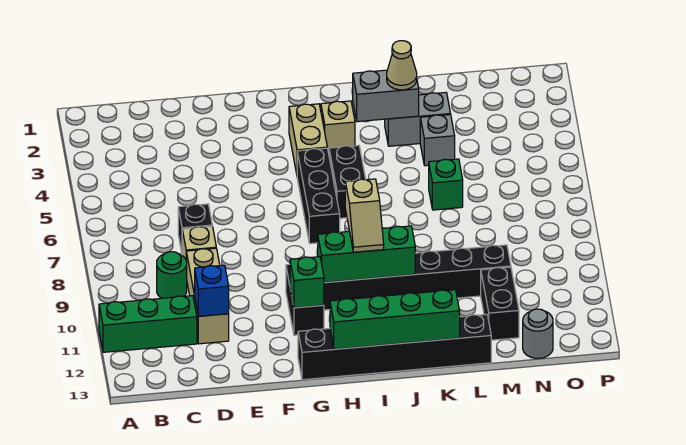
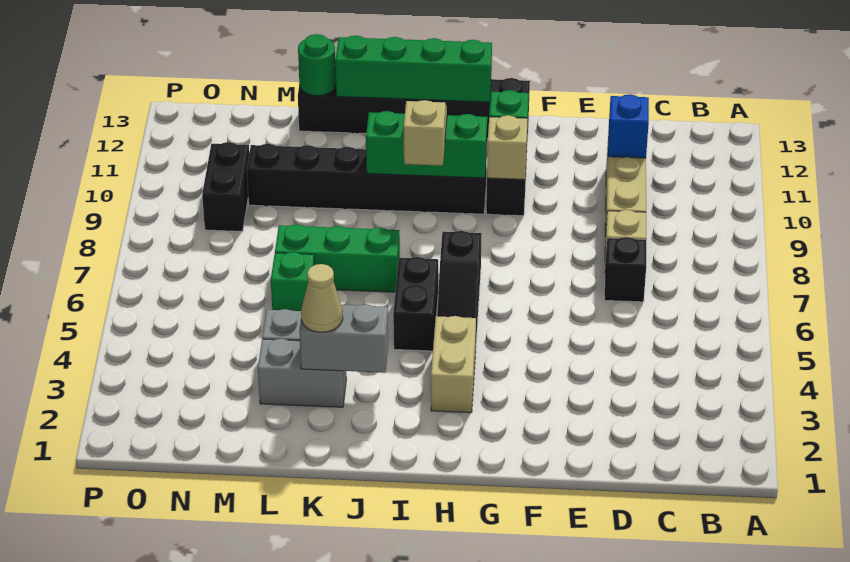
green brick A11:C11 level 1 -> green brick J7:L7 level 1
green round brick C9 level 1 -> green round brick L13 level 2
black brick H5:H7 level 1 -> black slope H5:H7 level 1 top 7
tan brick I3 level 1 -> tan brick G10 level 2
black brick M11:M12 level 1 -> black brick N9:N10 level 1
grey round brick N13 level 1 -> none

